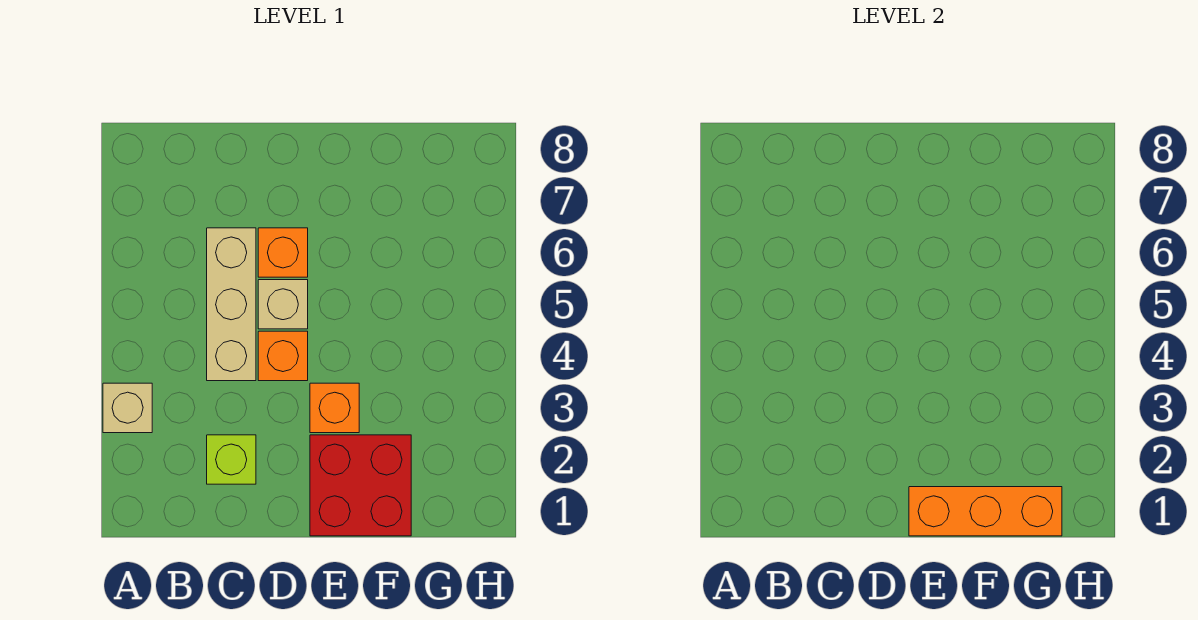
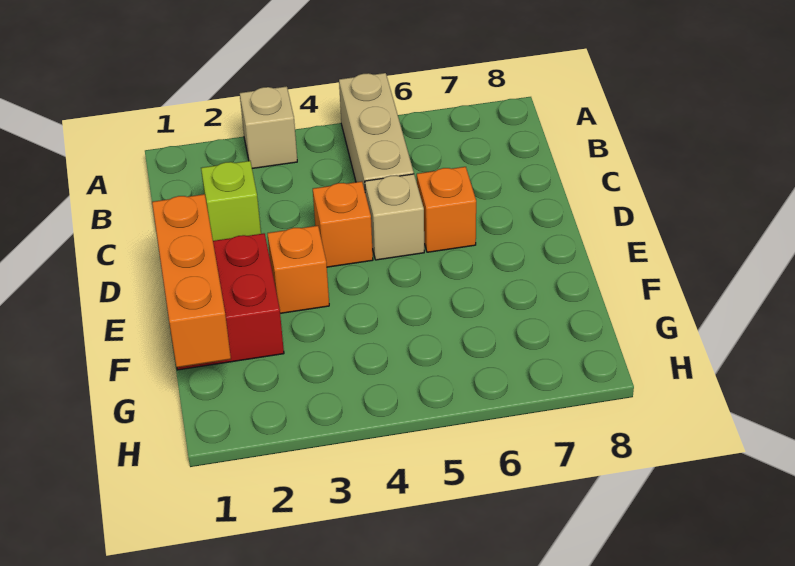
tan brick C4:C6 level 1 -> tan brick A5:C5 level 1

